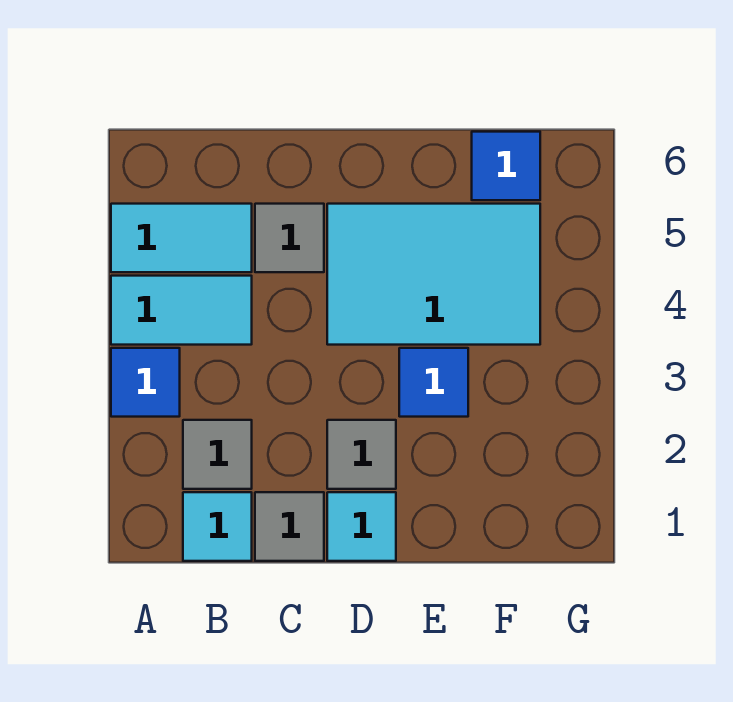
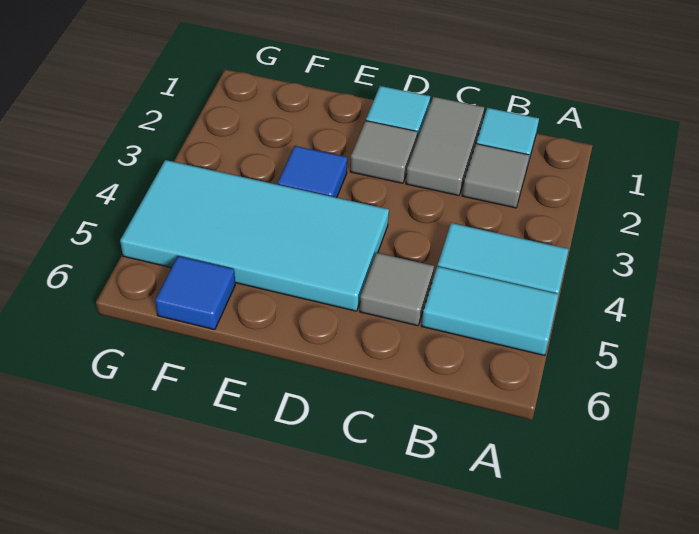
blue tile A3 level 1 -> none
grey tile C1 level 1 -> grey tile C1:C2 level 1
cyan tile D4:F5 level 1 -> cyan tile D4:G5 level 1

